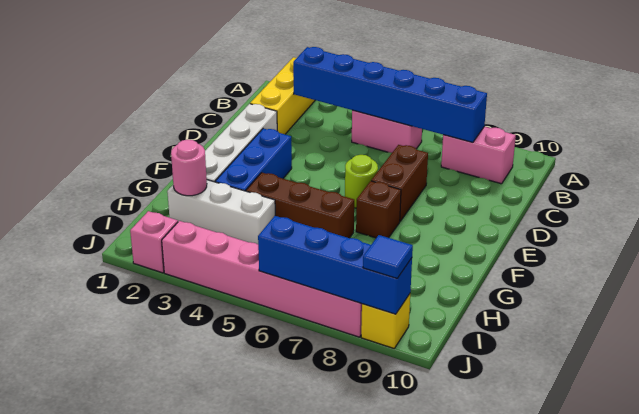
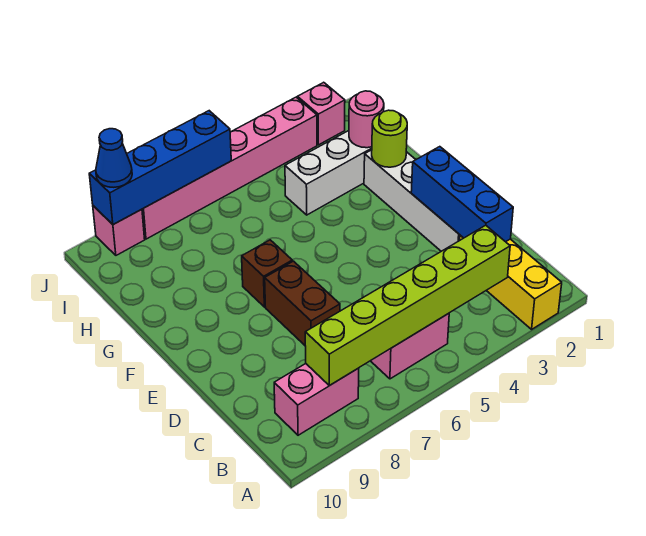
blue brick B3:B8 level 2 -> lime brick B3:B8 level 2
blue brick E3:G3 level 1 -> blue brick C2:E2 level 2
lime round brick E6 level 1 -> lime round brick G2 level 2
brown brick G4:G6 level 1 -> none
yellow brick J9 level 1 -> pink brick J9 level 1
blue tile J9 level 3 -> blue cone J9 level 3

